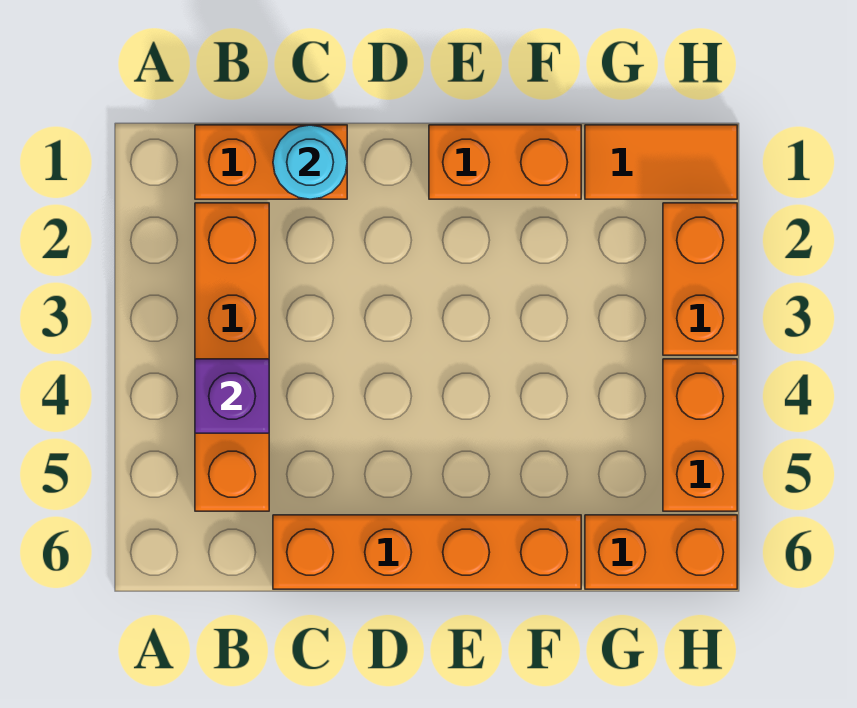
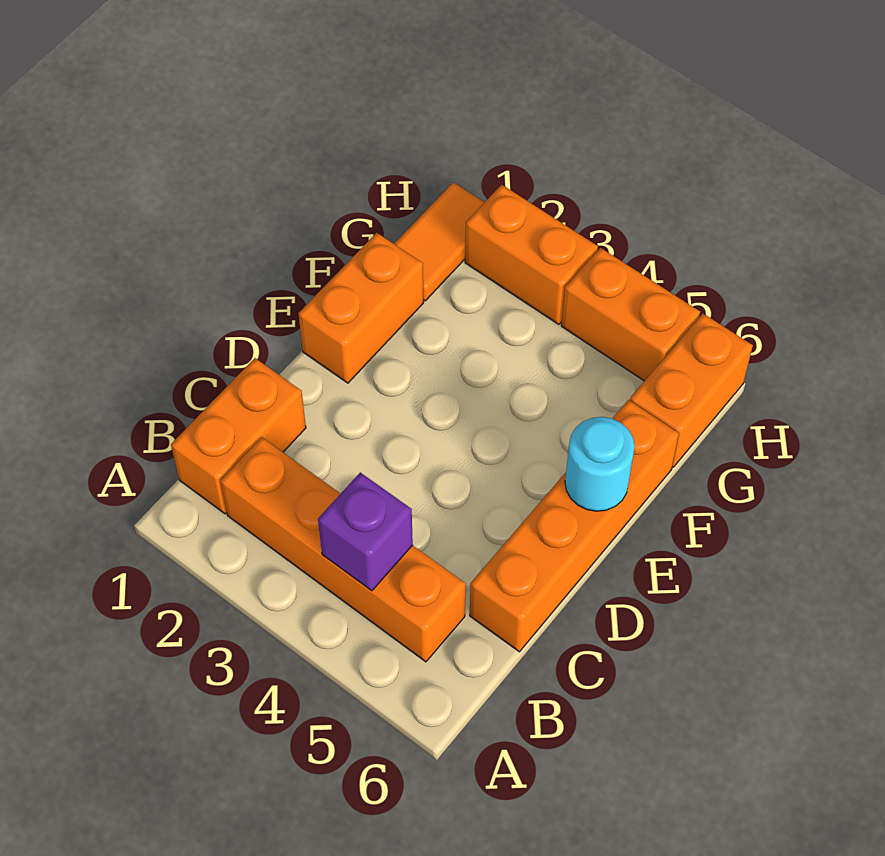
cyan round brick C1 level 2 -> cyan round brick E6 level 2

